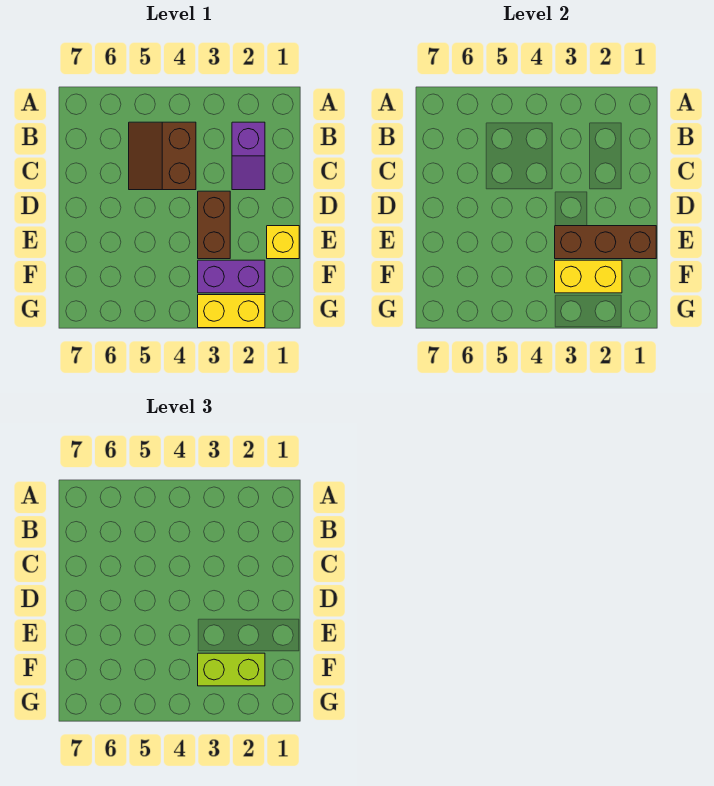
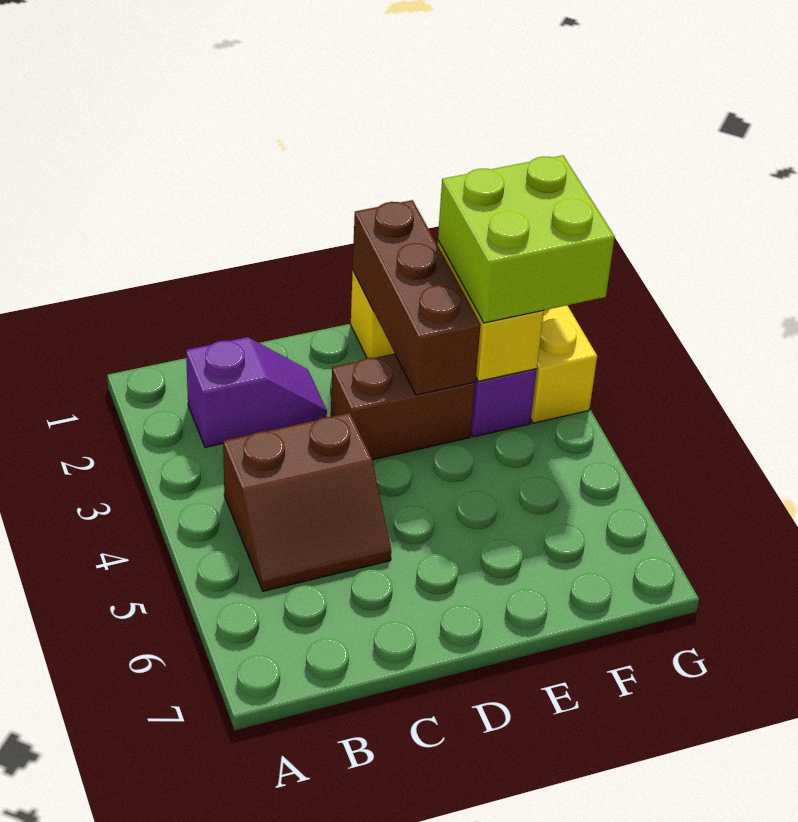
lime brick F2:F3 level 3 -> lime brick F2:G3 level 3

